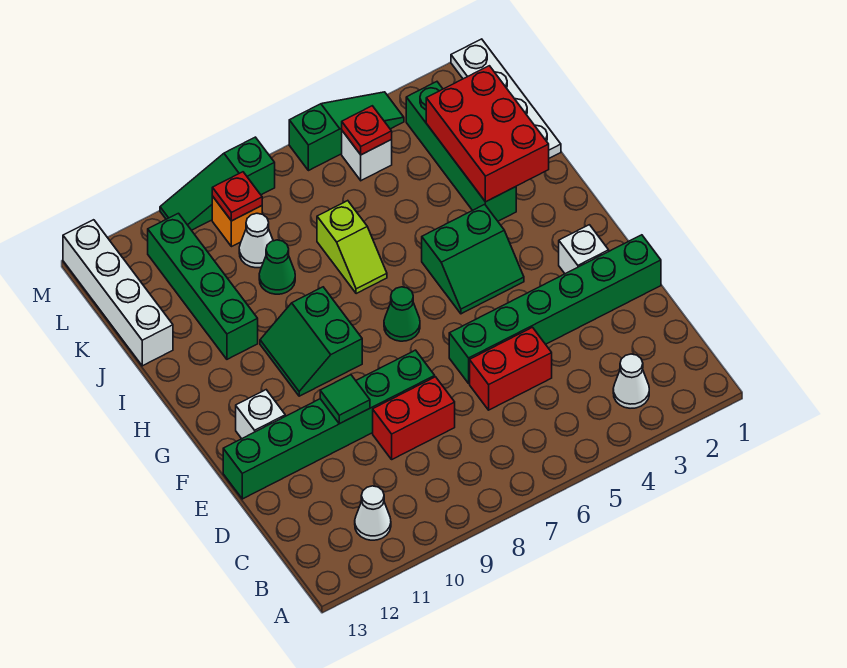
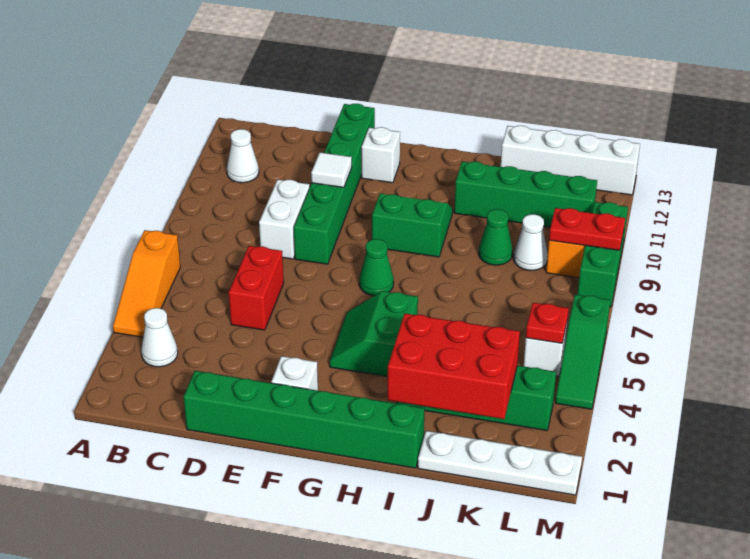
none -> orange slope A4:A6 level 1 top 6
red brick D8:D9 level 1 -> white brick D8:D9 level 1
green brick E1:E6 level 1 -> green brick D1:I1 level 1
green tile E10 level 2 -> white tile E10 level 2
lime slope I7:J7 level 1 top J -> none
red plate L9 level 2 -> red plate L9:M9 level 2
green slope M8:M10 level 1 top 8 -> green brick M8:M10 level 1

